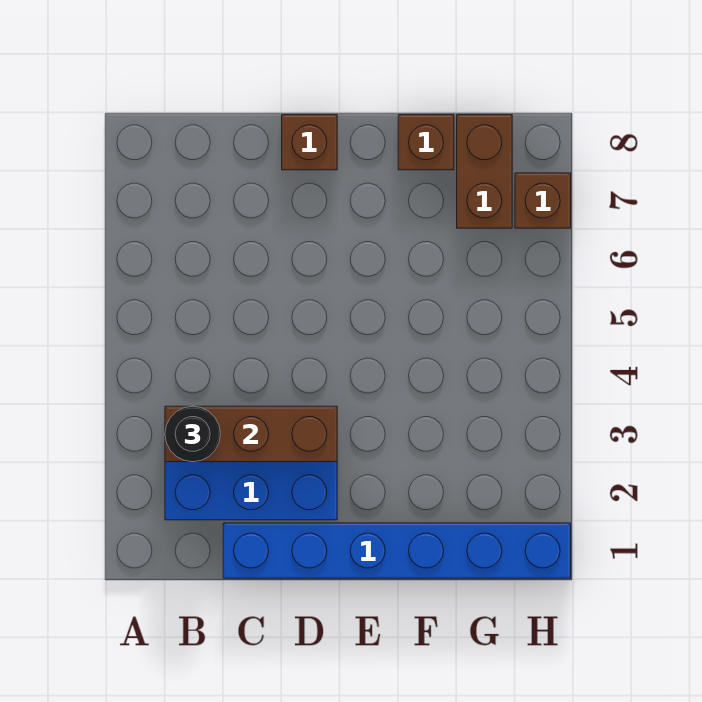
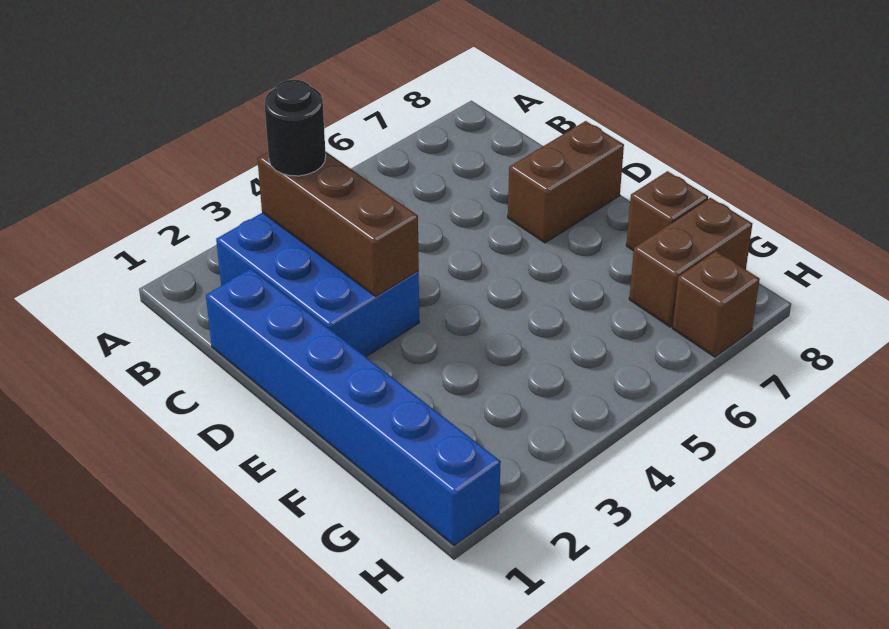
brown brick D8 level 1 -> brown brick D7:D8 level 1

